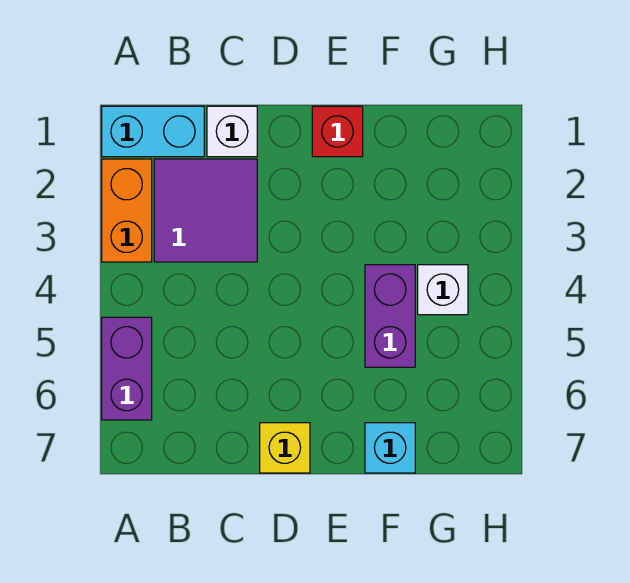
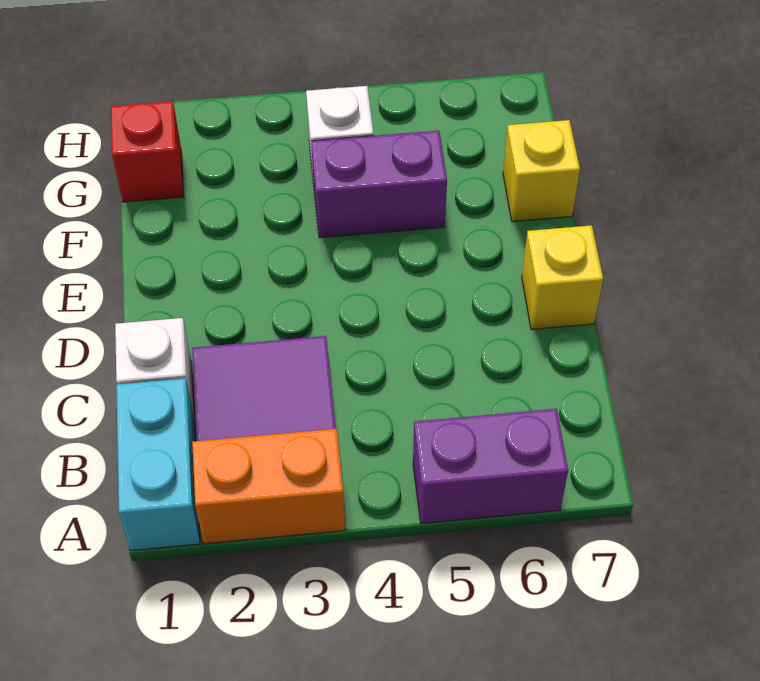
red brick E1 level 1 -> red brick G1 level 1
cyan brick F7 level 1 -> yellow brick F7 level 1

